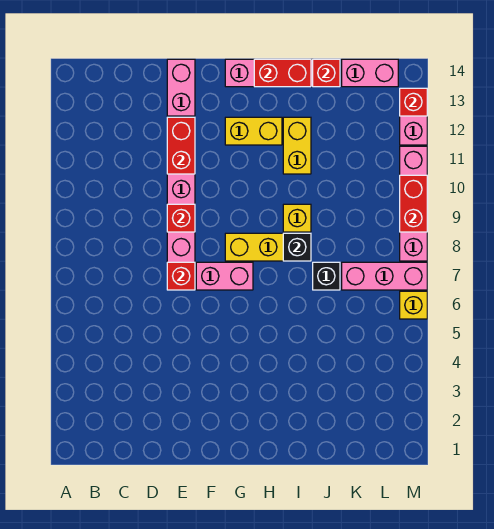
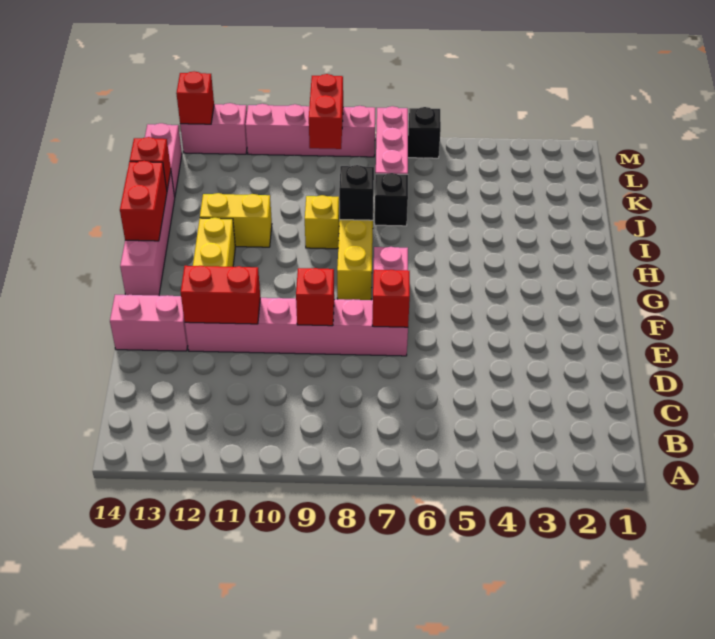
yellow brick M6 level 1 -> black brick M6 level 1
red brick M9:M10 level 2 -> red brick L9:M9 level 2

